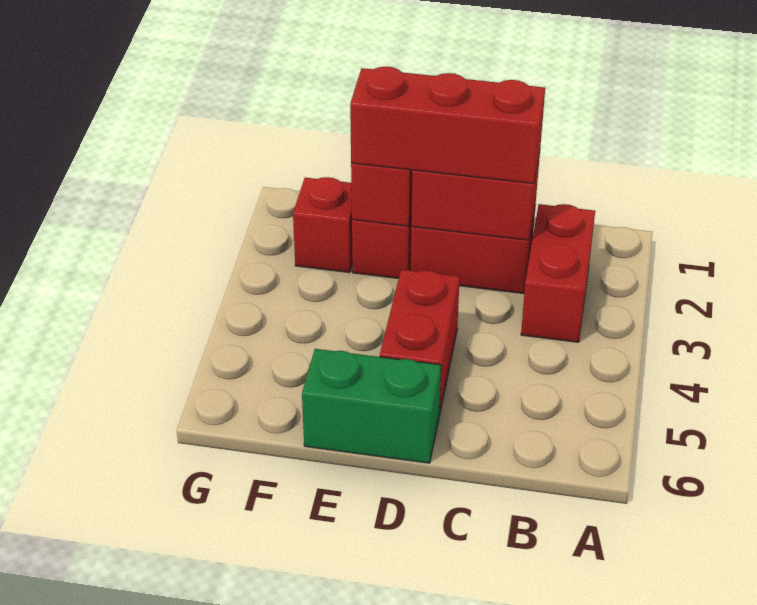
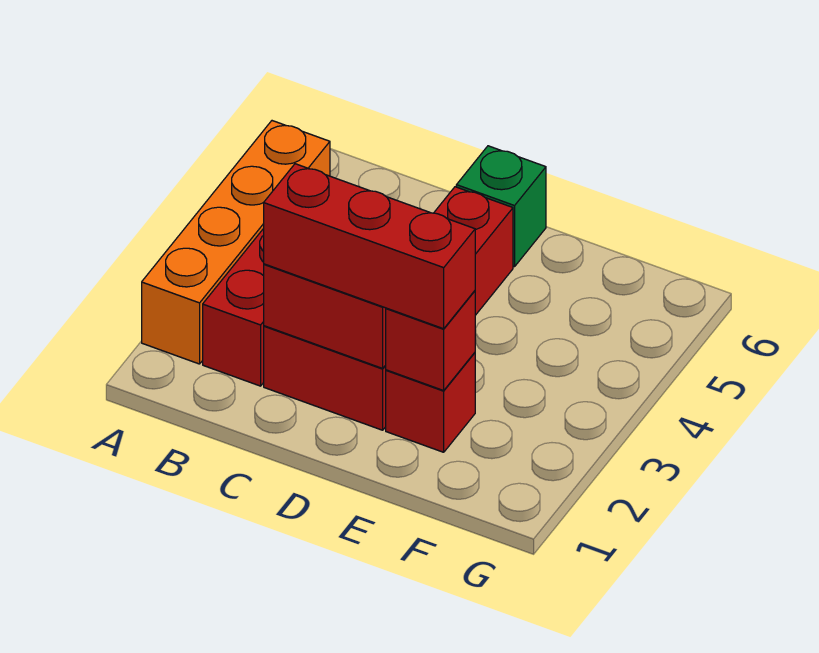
none -> orange brick A2:A5 level 1
green brick D6:E6 level 1 -> green brick D6 level 1
red brick F2 level 1 -> none

